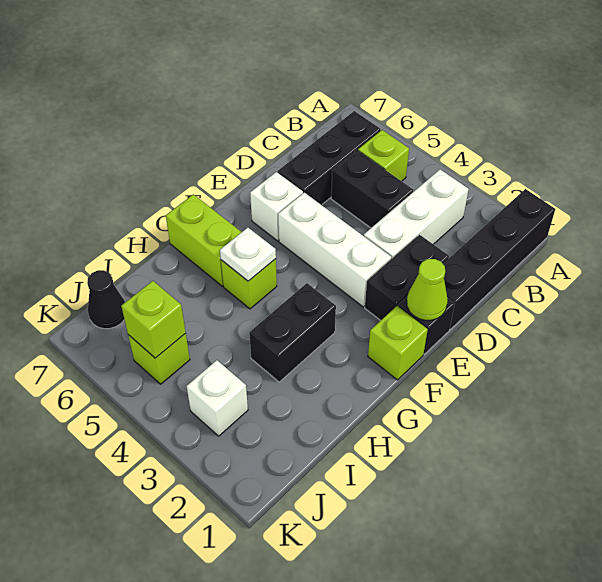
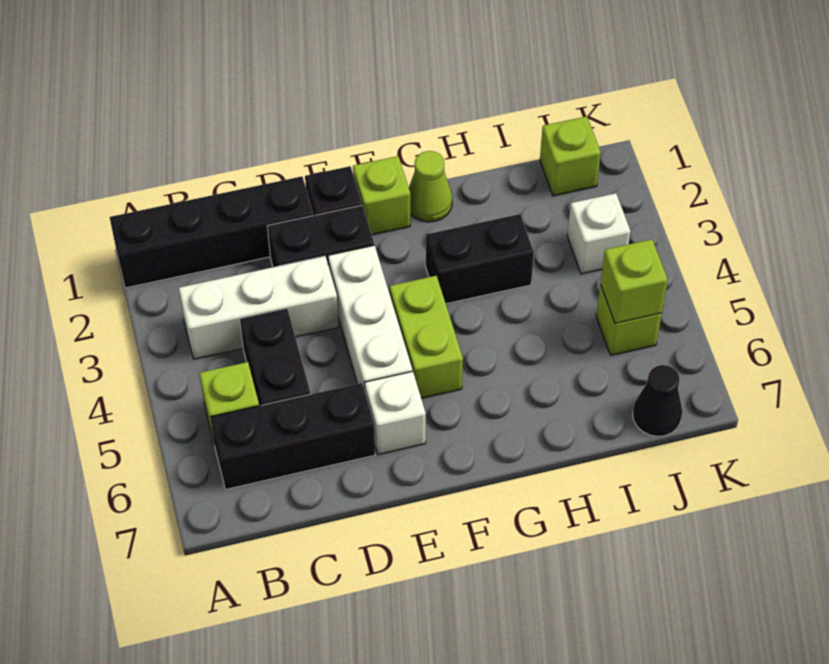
lime cone E1 level 2 -> lime cone G1 level 1
lime brick G5 level 1 -> lime brick J1 level 1
white plate G5 level 2 -> none
lime brick G6:G7 level 1 -> lime brick F4:F5 level 1

